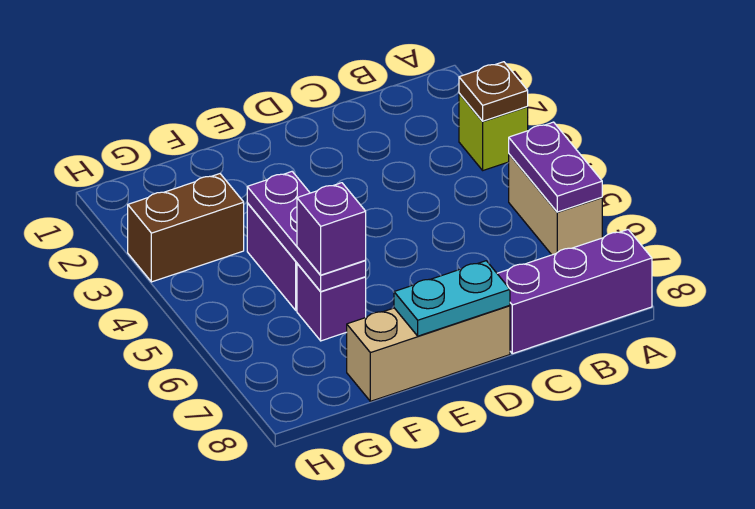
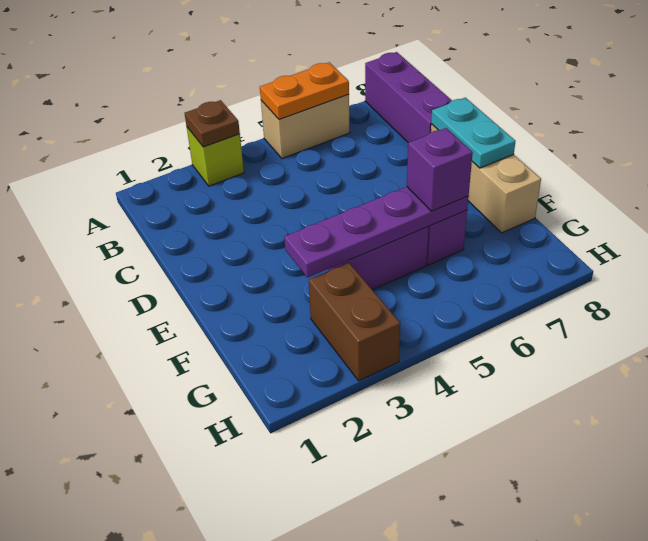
purple plate A5:A6 level 2 -> orange plate A5:A6 level 2
purple plate F4:F6 level 2 -> purple plate F3:F6 level 2

